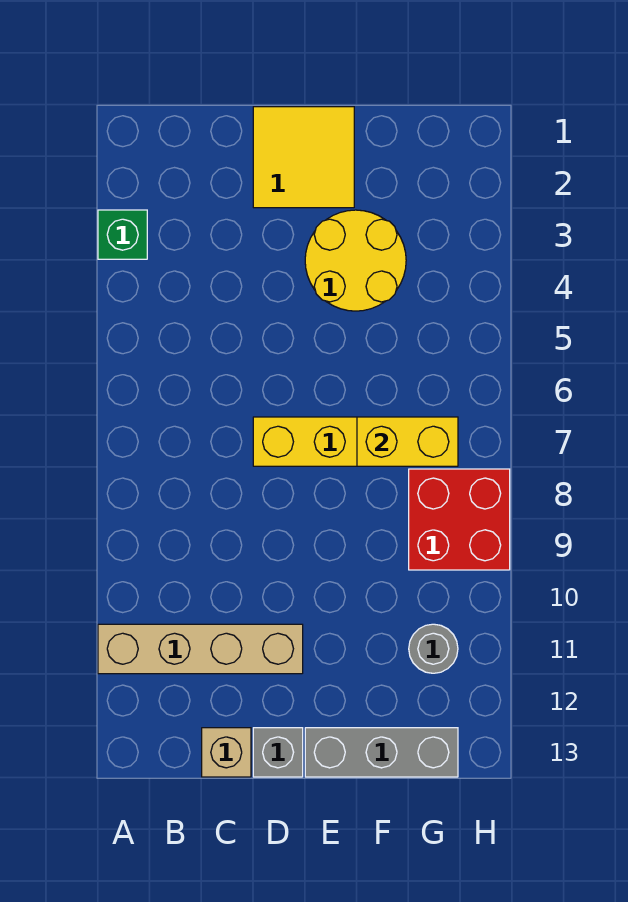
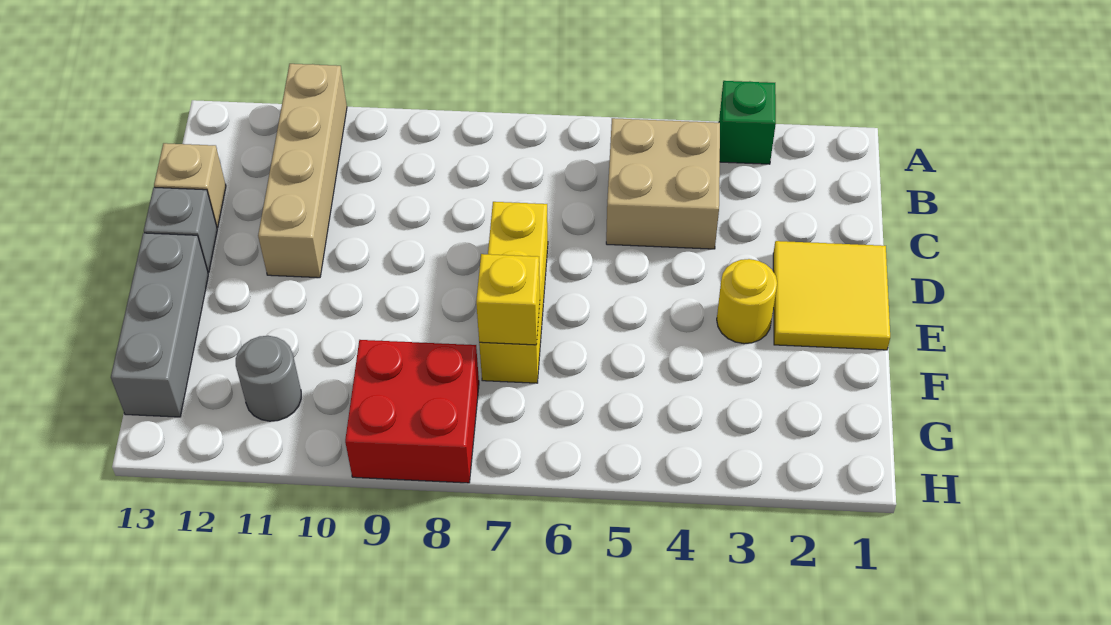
none -> tan brick B4:C5 level 1
yellow round brick E3:F4 level 1 -> yellow round brick E3 level 1
yellow brick F7:G7 level 2 -> yellow brick F7 level 2

